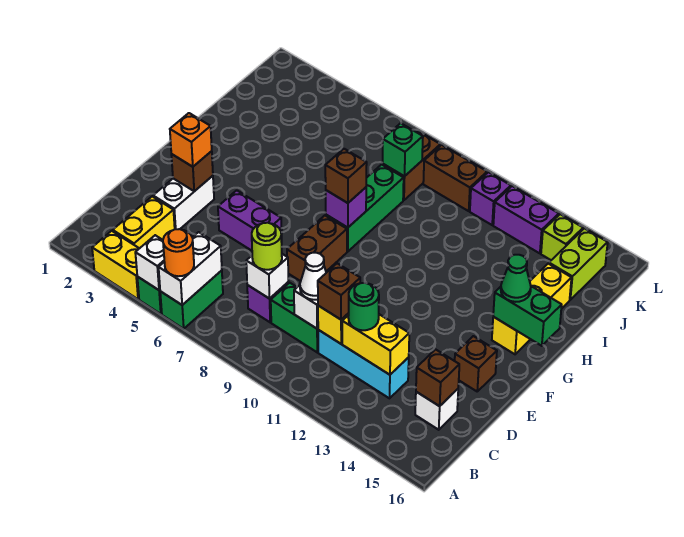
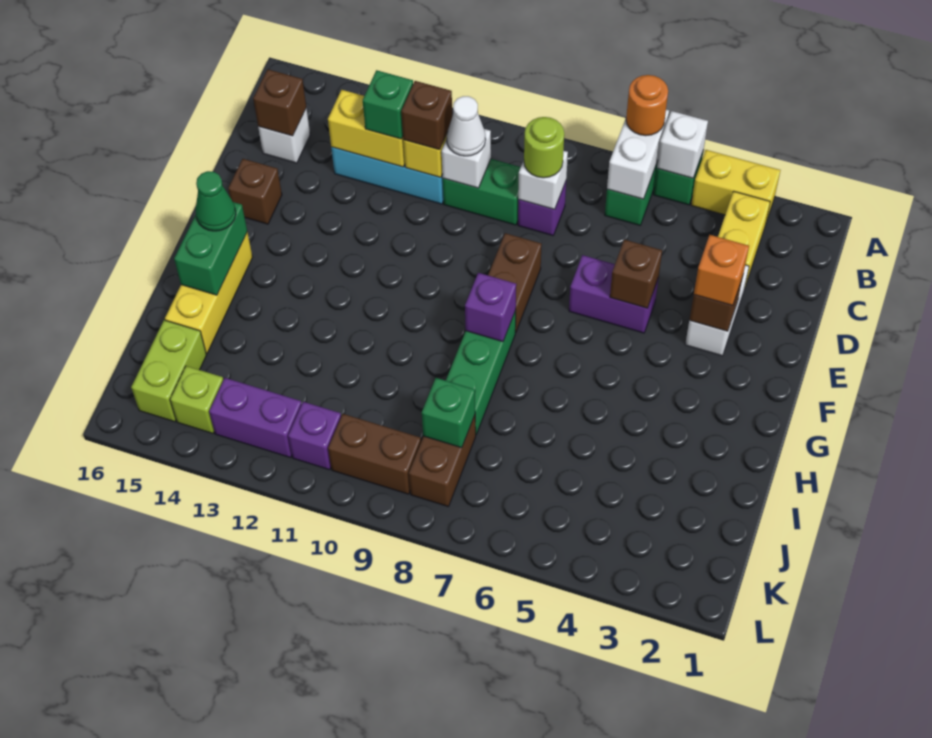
green round brick C12 level 3 -> green brick C12 level 3
brown brick G8 level 3 -> brown brick E5 level 2
green brick G15:G16 level 2 -> green brick G15:H15 level 2

